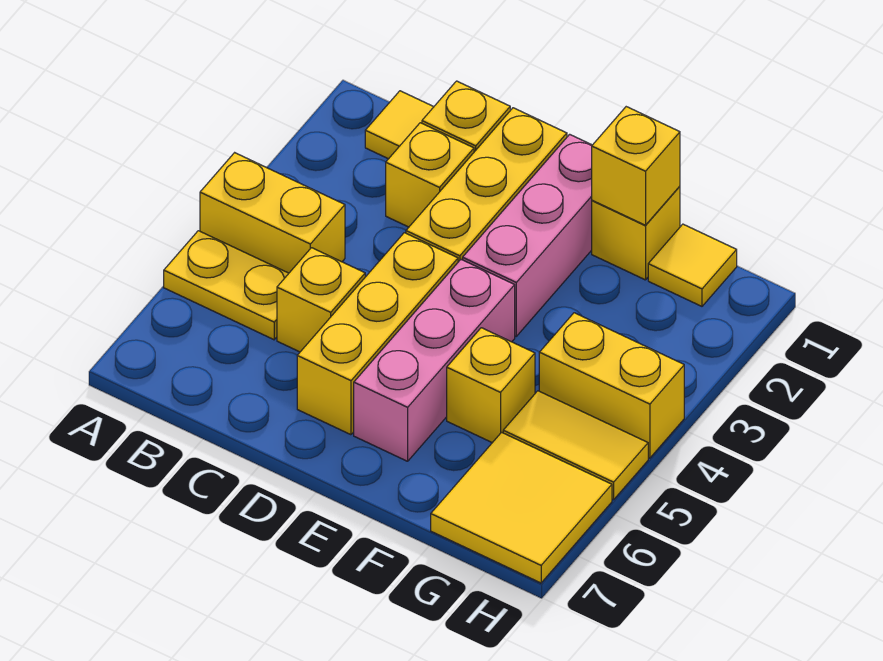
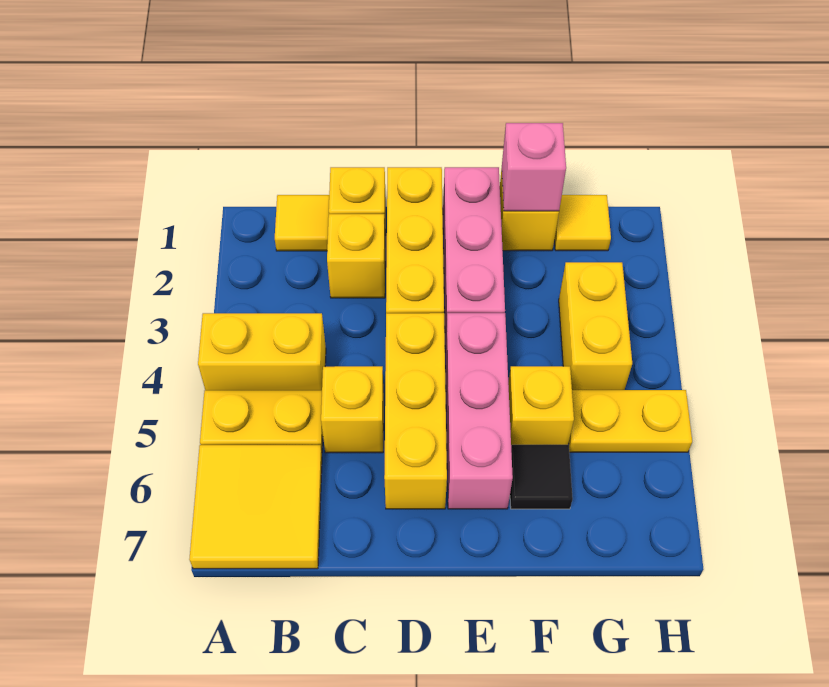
yellow brick F1 level 2 -> pink brick F1 level 2
none -> black tile F6 level 1
yellow brick G4:H4 level 1 -> yellow brick G3:G4 level 1
yellow tile G5:H5 level 1 -> yellow plate G5:H5 level 1
yellow tile G6:H7 level 1 -> yellow tile A6:B7 level 1

